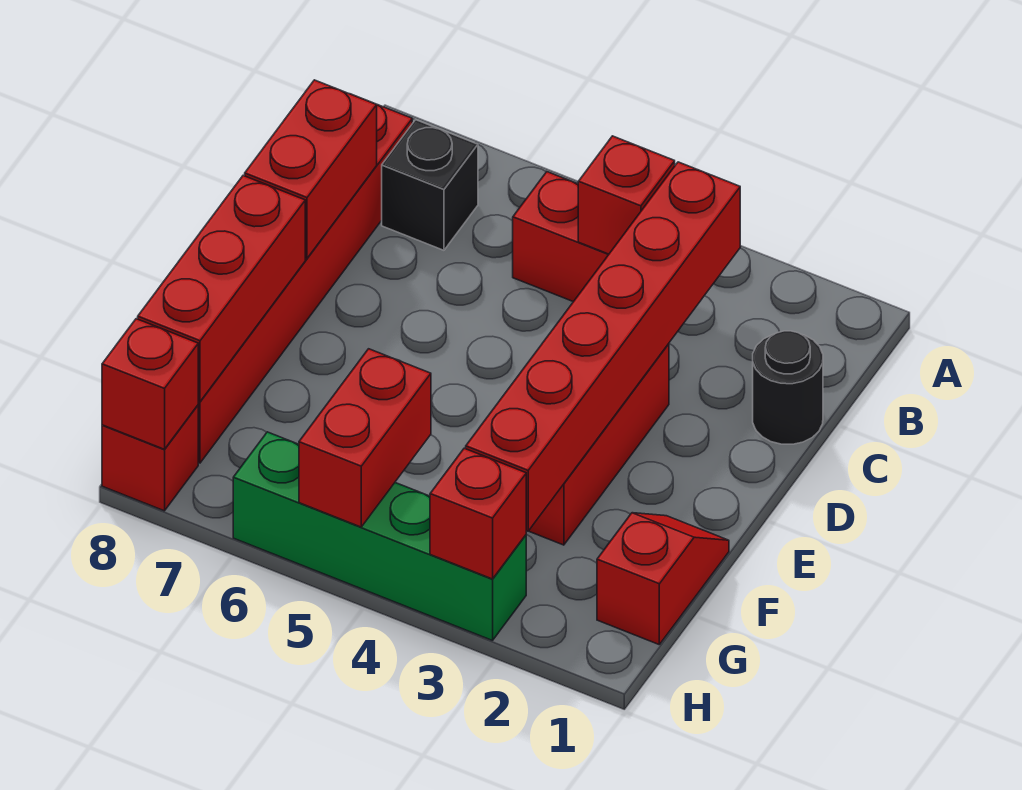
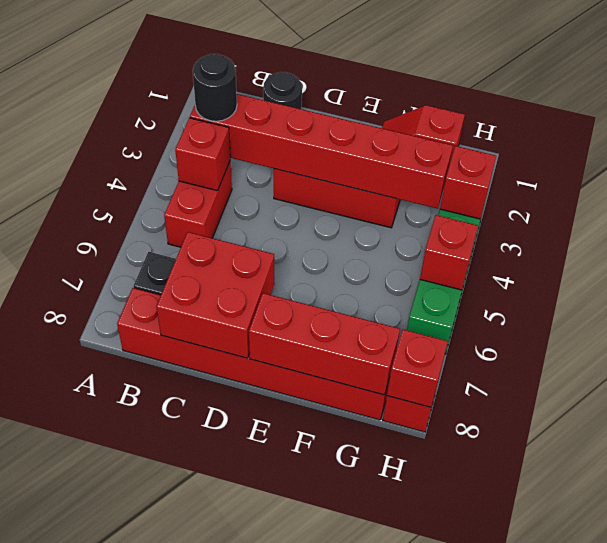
none -> black round brick B3 level 3
red brick C8:D8 level 2 -> red brick C7:D8 level 2
red brick G5:H5 level 2 -> red brick H5 level 2

